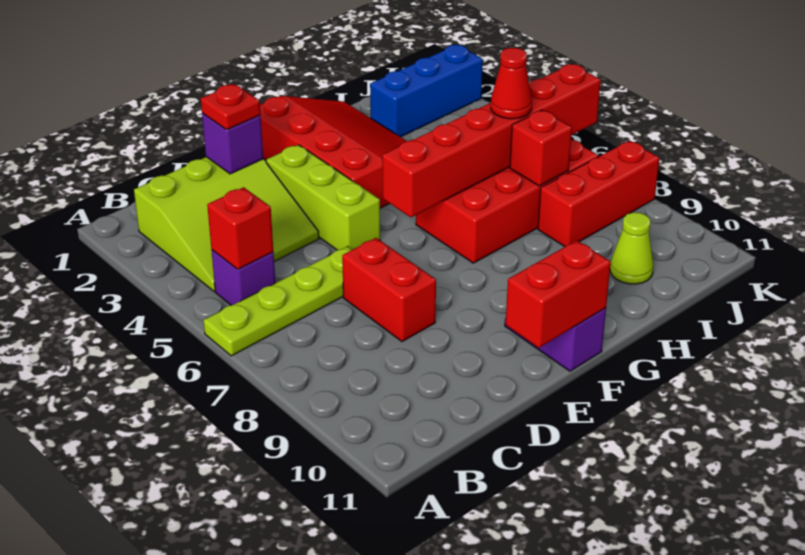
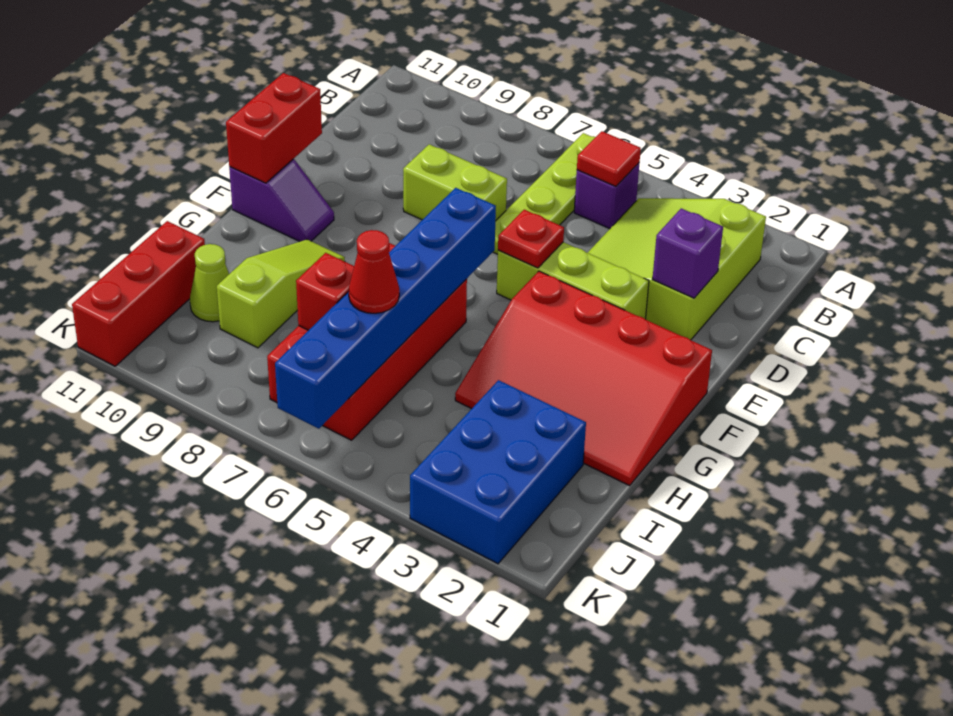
red brick B5 level 2 -> red tile B5 level 2
red plate D2 level 3 -> red plate E5 level 2
red brick D7:D8 level 1 -> lime brick D7:D8 level 1
red brick F6:K6 level 2 -> blue brick F6:K6 level 2
none -> lime slope G9:I9 level 1 top I
blue brick I2:K2 level 1 -> blue brick I2:K3 level 1
red brick I8:K8 level 1 -> red brick I11:K11 level 1

